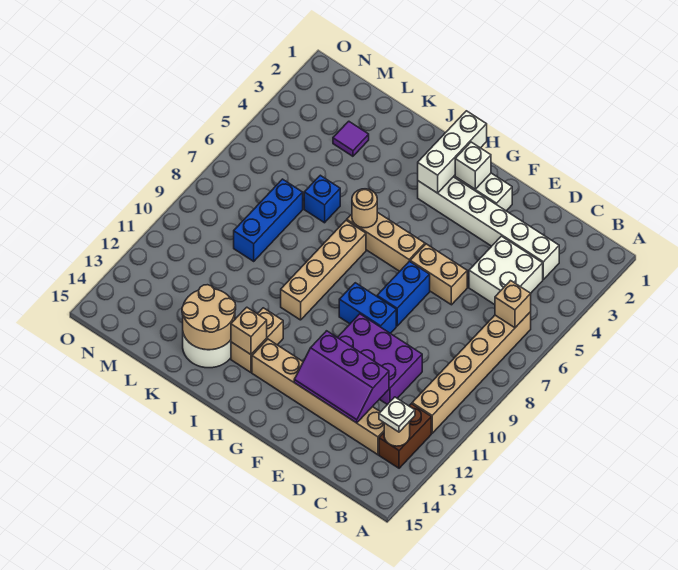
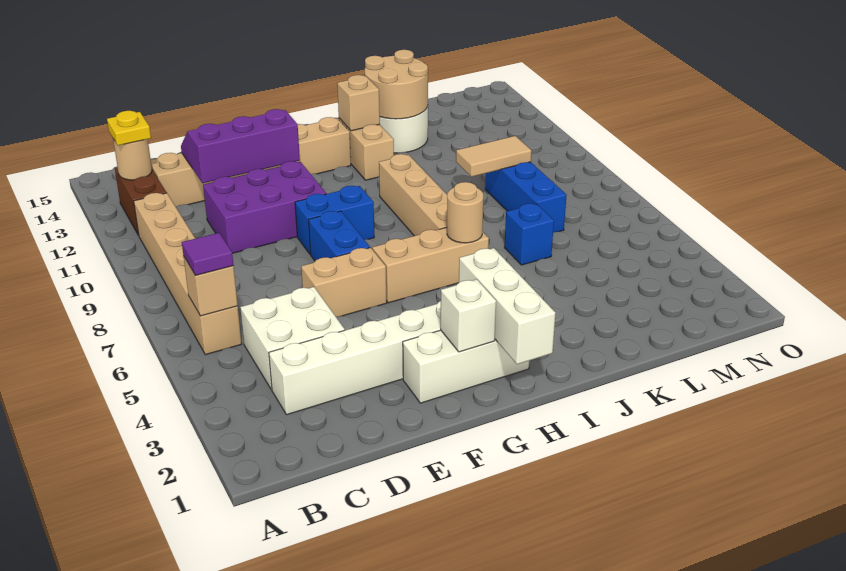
white plate B13 level 3 -> yellow plate B13 level 3
none -> tan tile K9:L9 level 2
purple tile L3 level 1 -> purple tile B6 level 3

